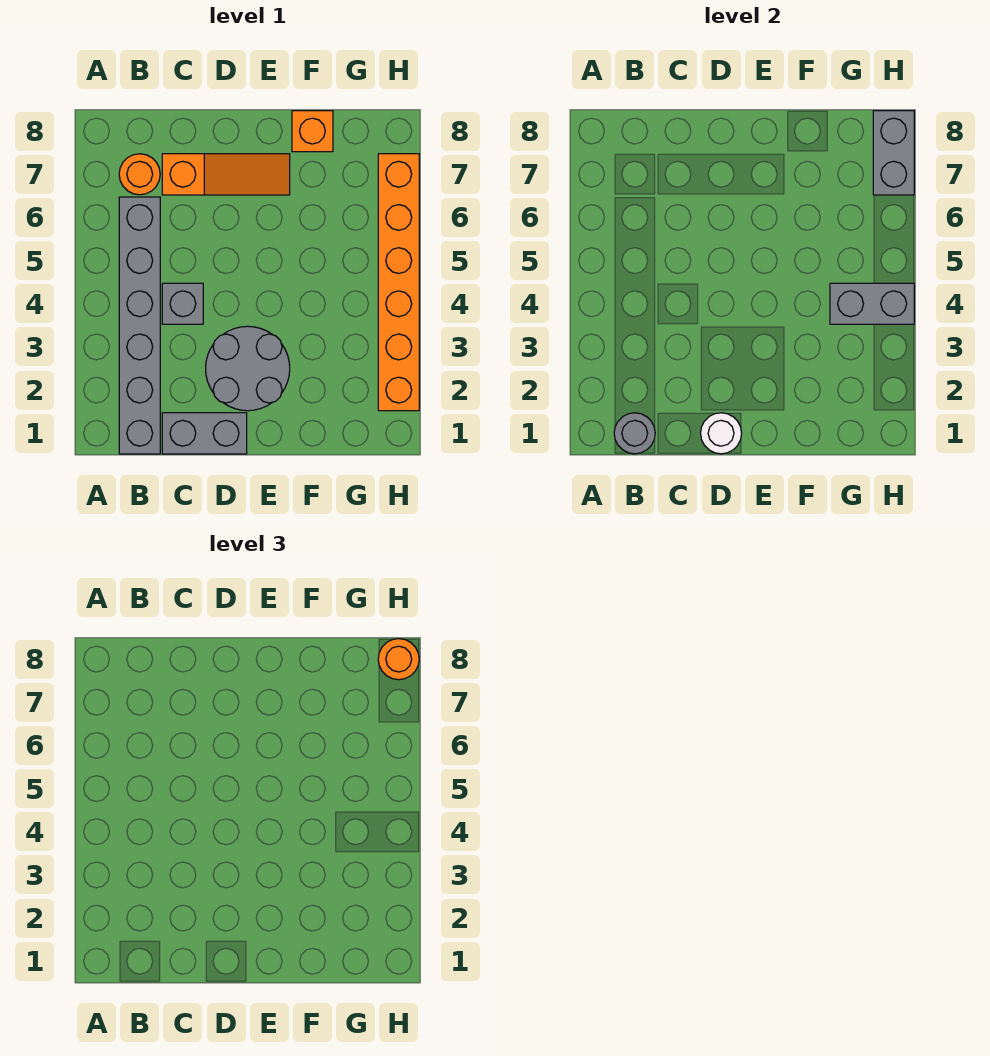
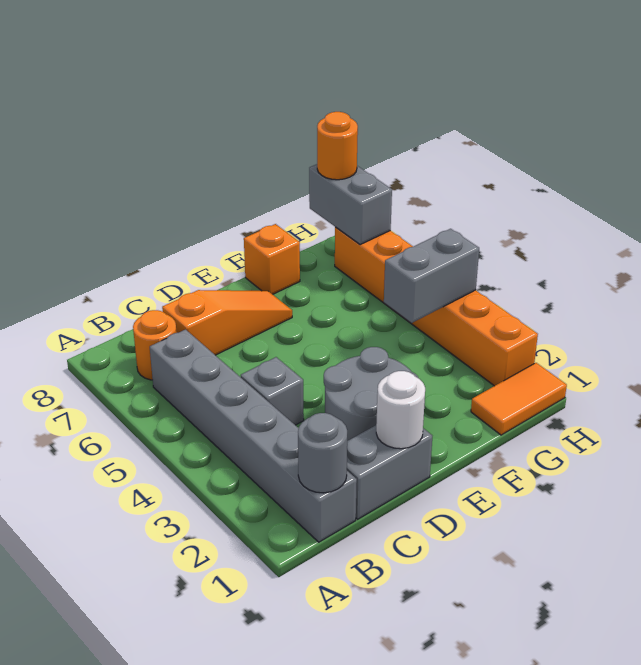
none -> orange tile G1:H1 level 1

